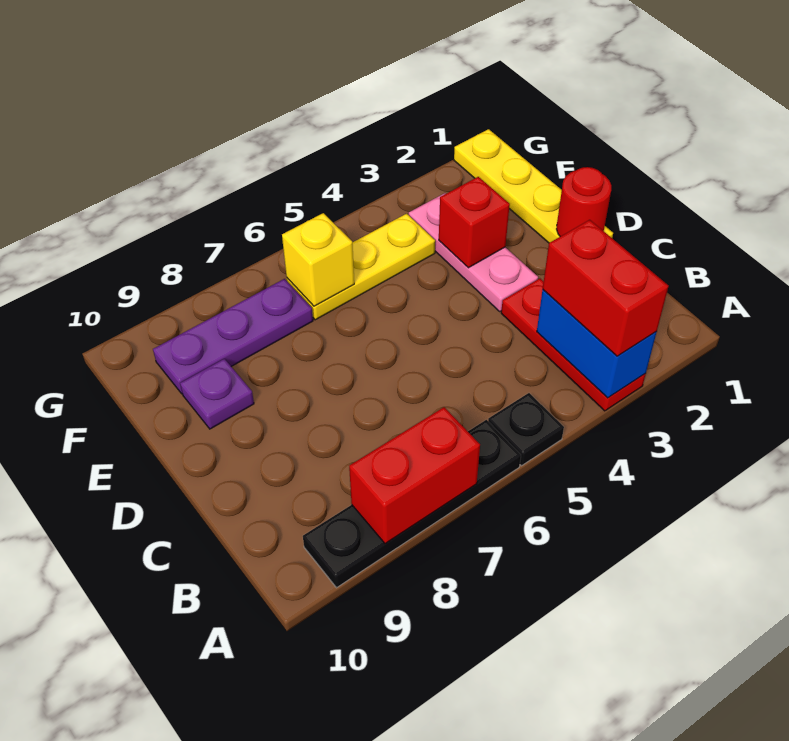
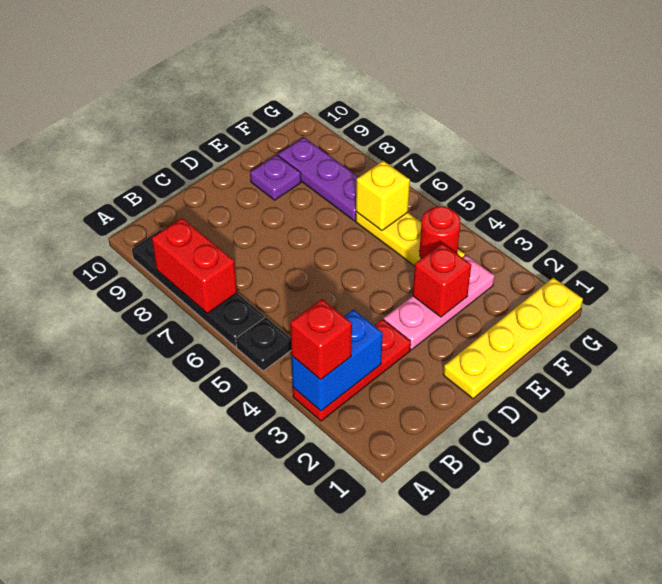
red brick A3:B3 level 3 -> red brick A3 level 3
red round brick D1 level 2 -> red round brick F4 level 2

